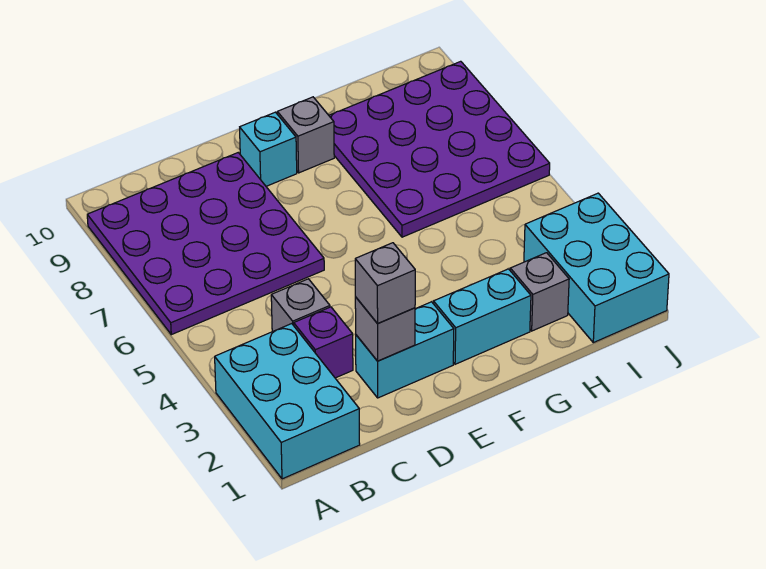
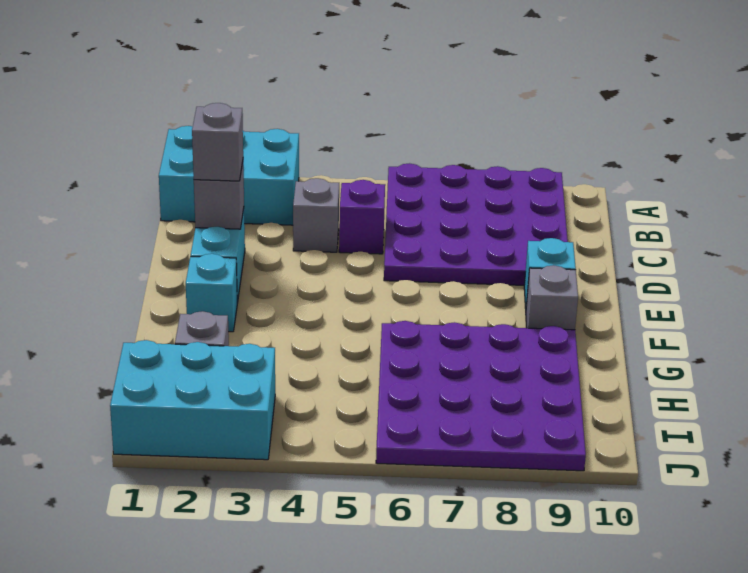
purple brick C3 level 1 -> purple brick C5 level 1
cyan brick F2:G2 level 1 -> cyan brick F2 level 1

